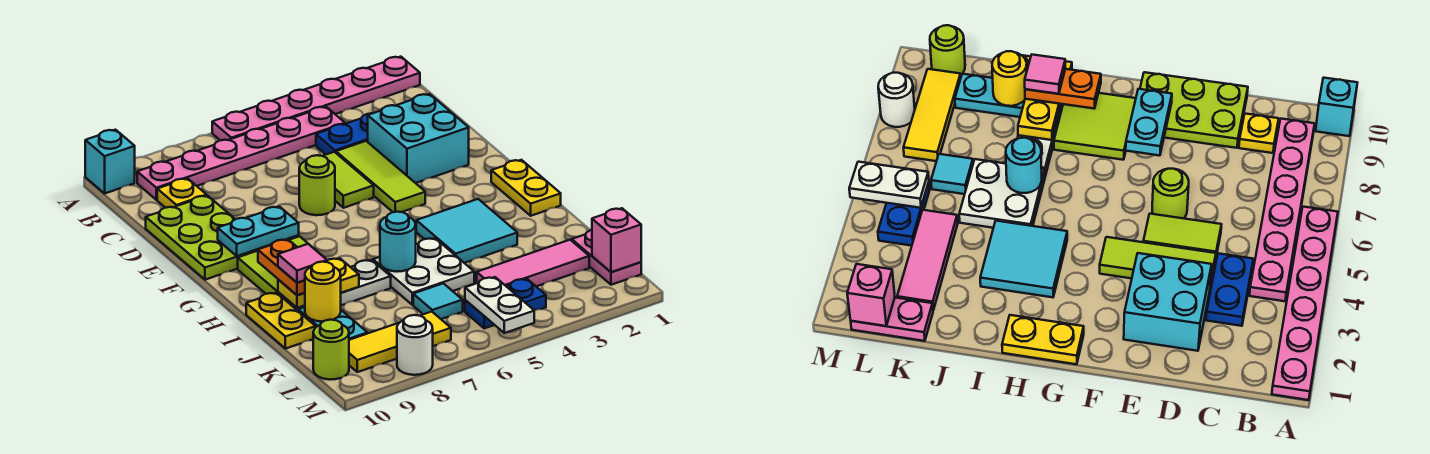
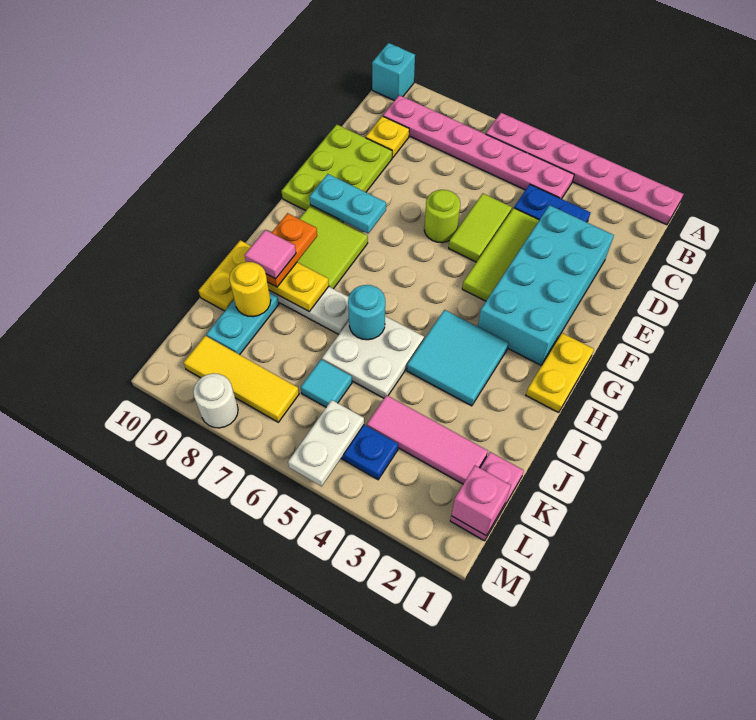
cyan brick D2:E3 level 1 -> cyan brick D2:G3 level 1
lime round brick L10 level 1 -> none

